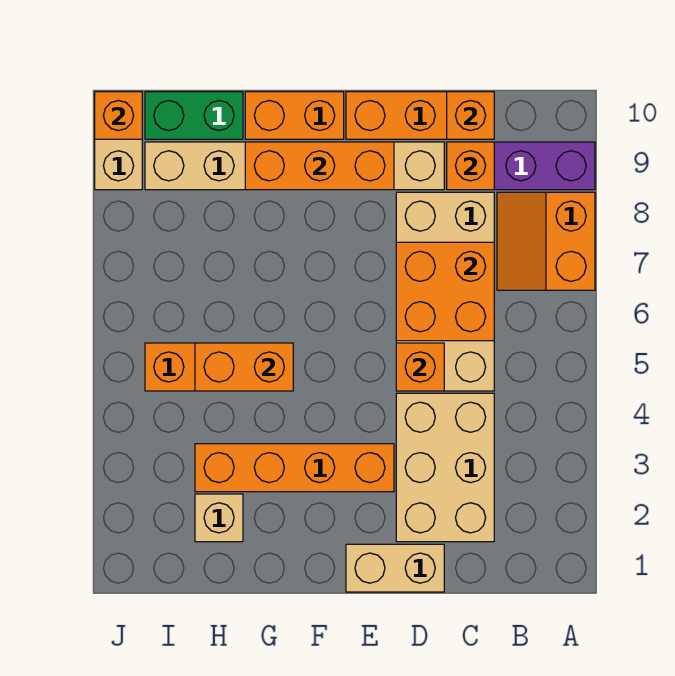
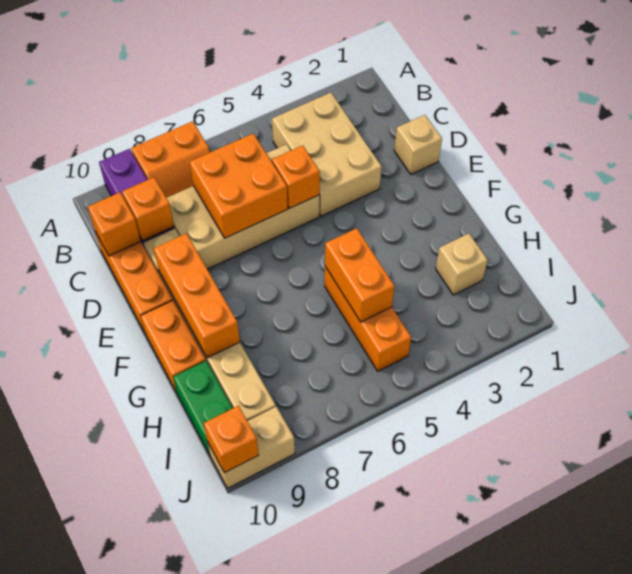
tan brick C2:D4 level 1 -> tan brick B3:D4 level 1
tan brick D1:E1 level 1 -> tan brick D1 level 1
orange brick E3:H3 level 1 -> none

